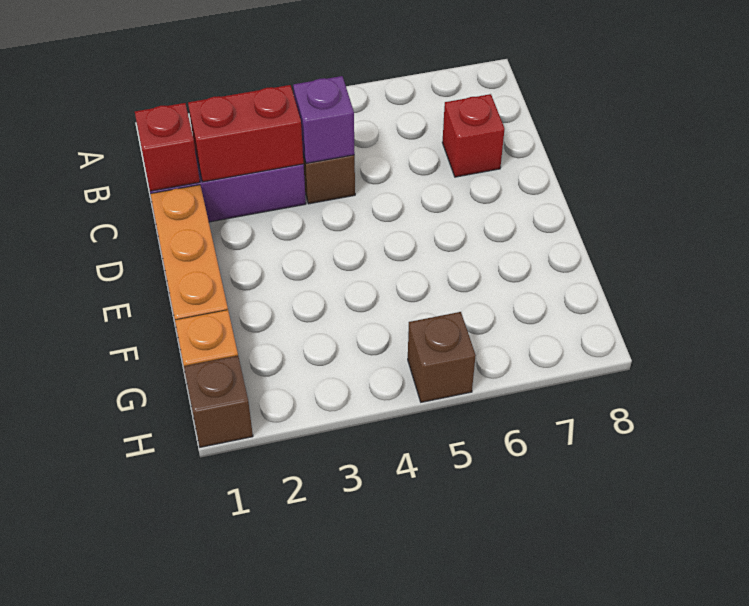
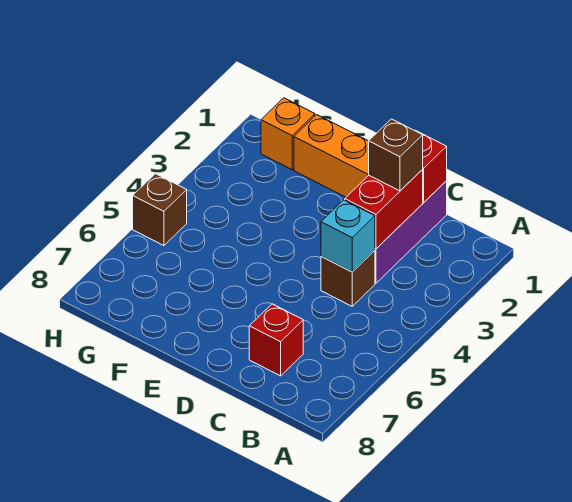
purple brick C4 level 2 -> cyan brick C4 level 2
brown brick H1 level 1 -> brown brick C2 level 3

